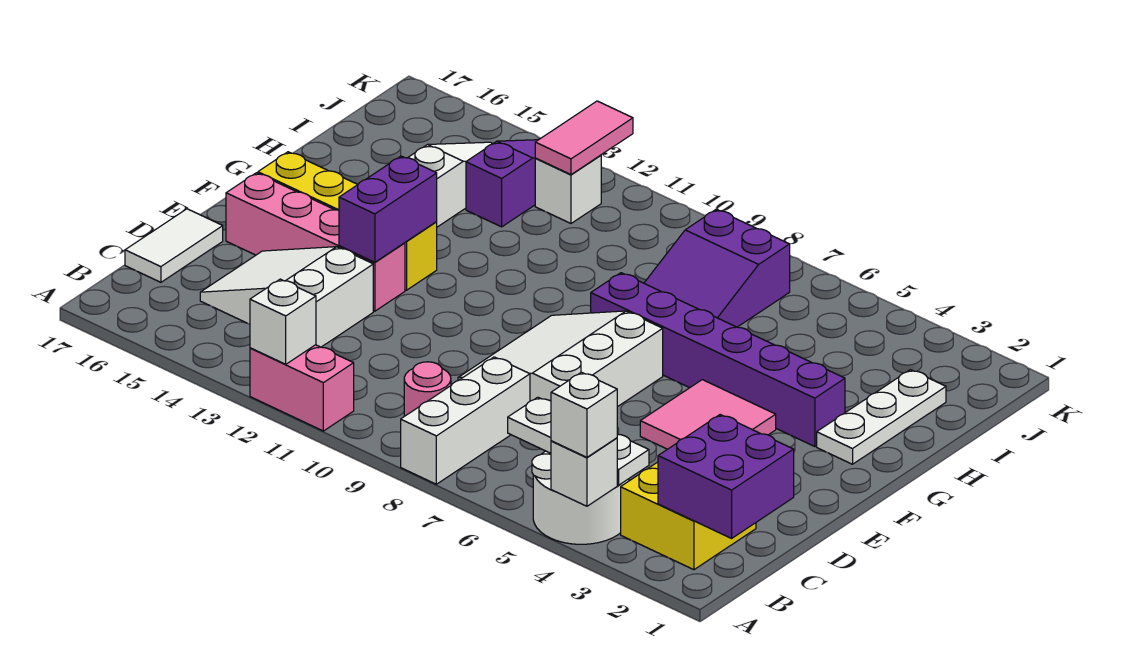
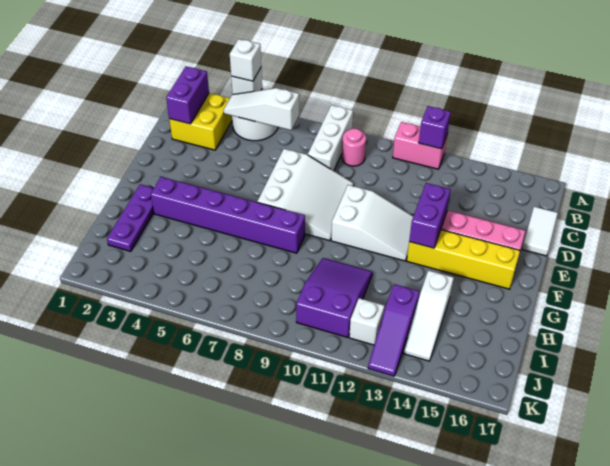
white brick A12 level 2 -> purple brick A12 level 2
purple brick B1:C2 level 2 -> purple brick B2:C2 level 2
white plate B4:B6 level 2 -> white slope B4:B6 level 2 top 6
white slope C13:D15 level 1 top 13 -> white slope E10:F12 level 1 top 10
pink tile E4:F5 level 1 -> none
white plate G2:I2 level 1 -> purple plate G2:I2 level 1
purple slope H7:J8 level 1 top J -> purple slope H10:J11 level 1 top J
pink tile J12:K12 level 2 -> none

